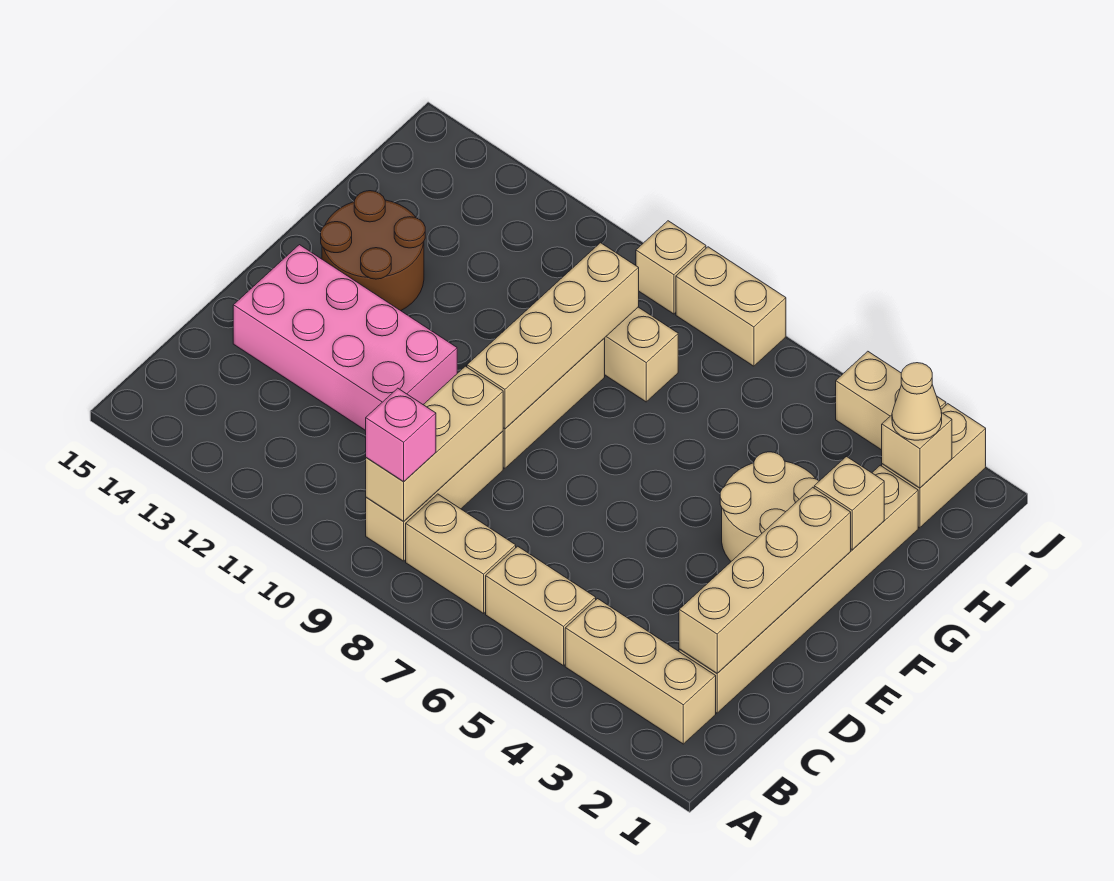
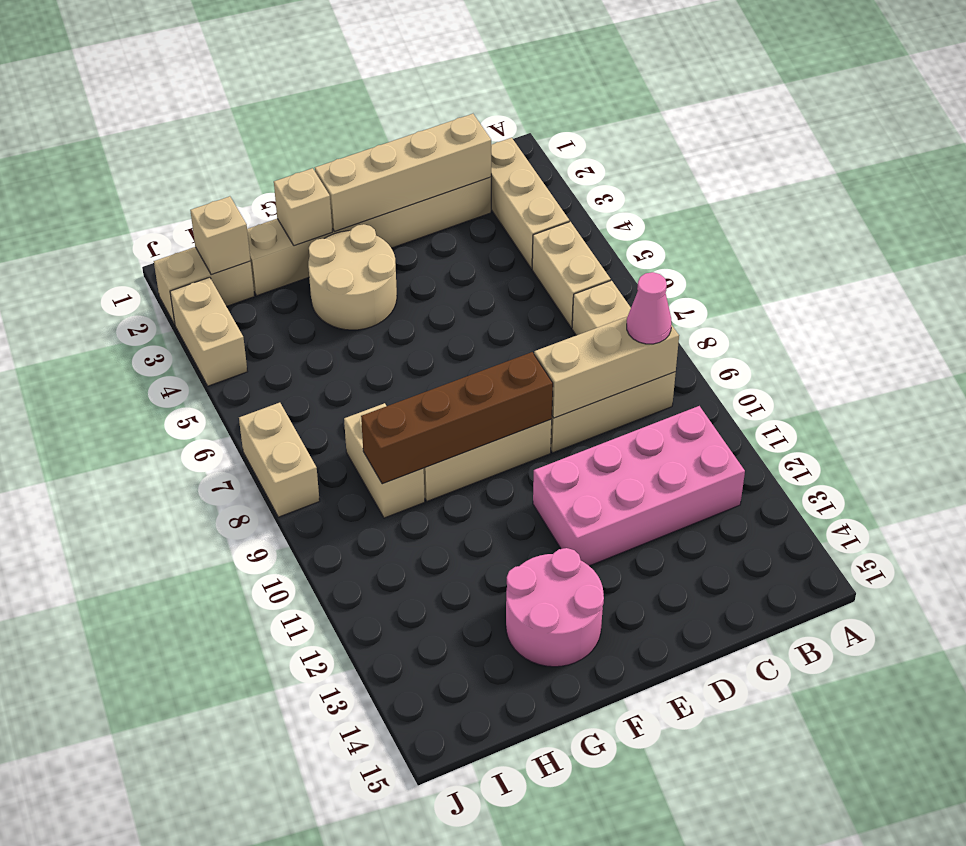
pink brick B9 level 3 -> pink cone B9 level 3
pink brick D11:E14 level 1 -> pink brick B11:E12 level 1
tan brick E9:H9 level 2 -> brown brick E9:H9 level 2
brown round brick F13:G14 level 1 -> pink round brick F13:G14 level 1
tan cone I2 level 3 -> none
tan brick J9 level 1 -> none

